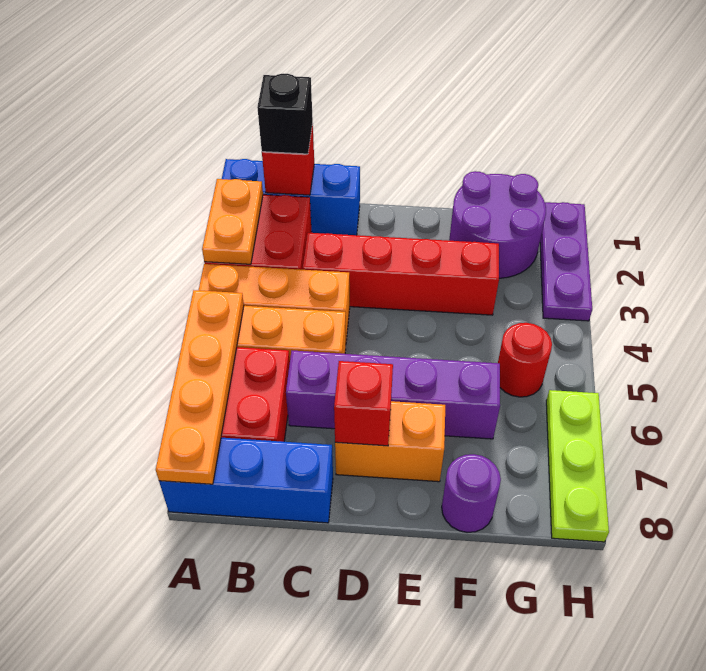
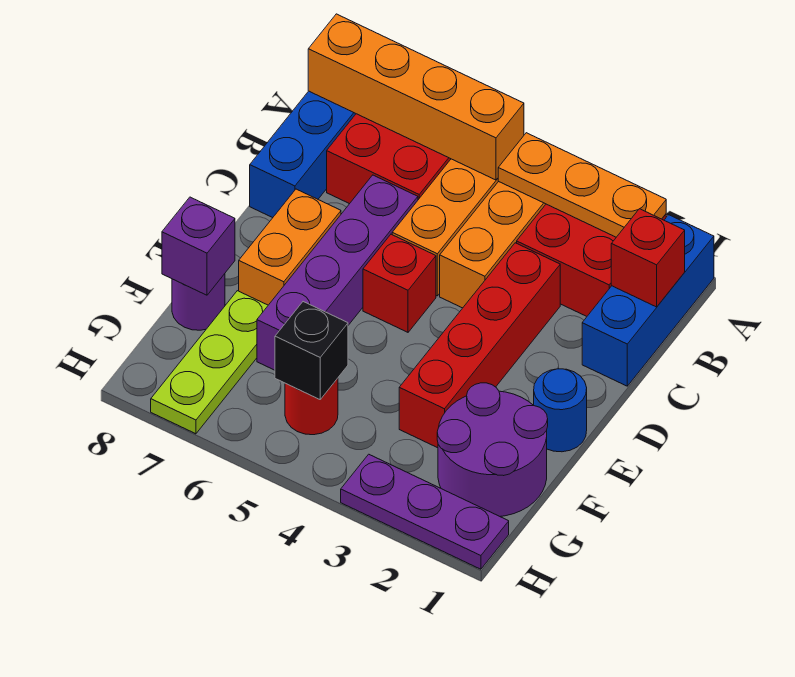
orange plate A2:A3 level 2 -> orange plate A2:A4 level 2
orange plate A5:A8 level 2 -> orange brick A5:A8 level 2
black brick B1 level 3 -> black brick G5 level 2
red brick D7 level 2 -> red brick D5 level 1
none -> blue round brick E1 level 1
none -> purple brick F8 level 2
lime plate H6:H8 level 1 -> lime plate F7:H7 level 1

